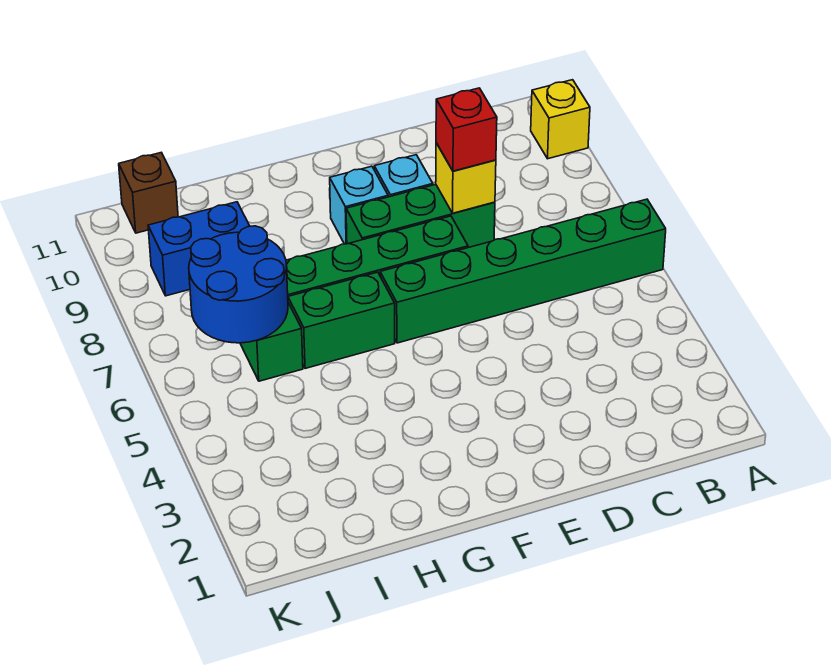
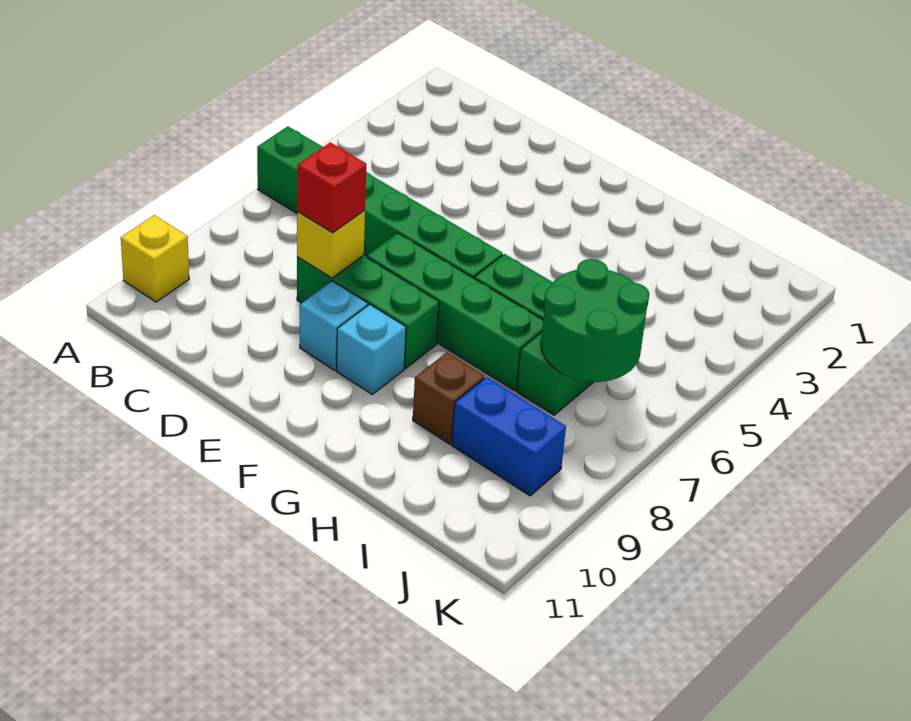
blue round brick I6:J7 level 2 -> green round brick I6:J7 level 2
brown brick J11 level 1 -> brown brick H9 level 1

